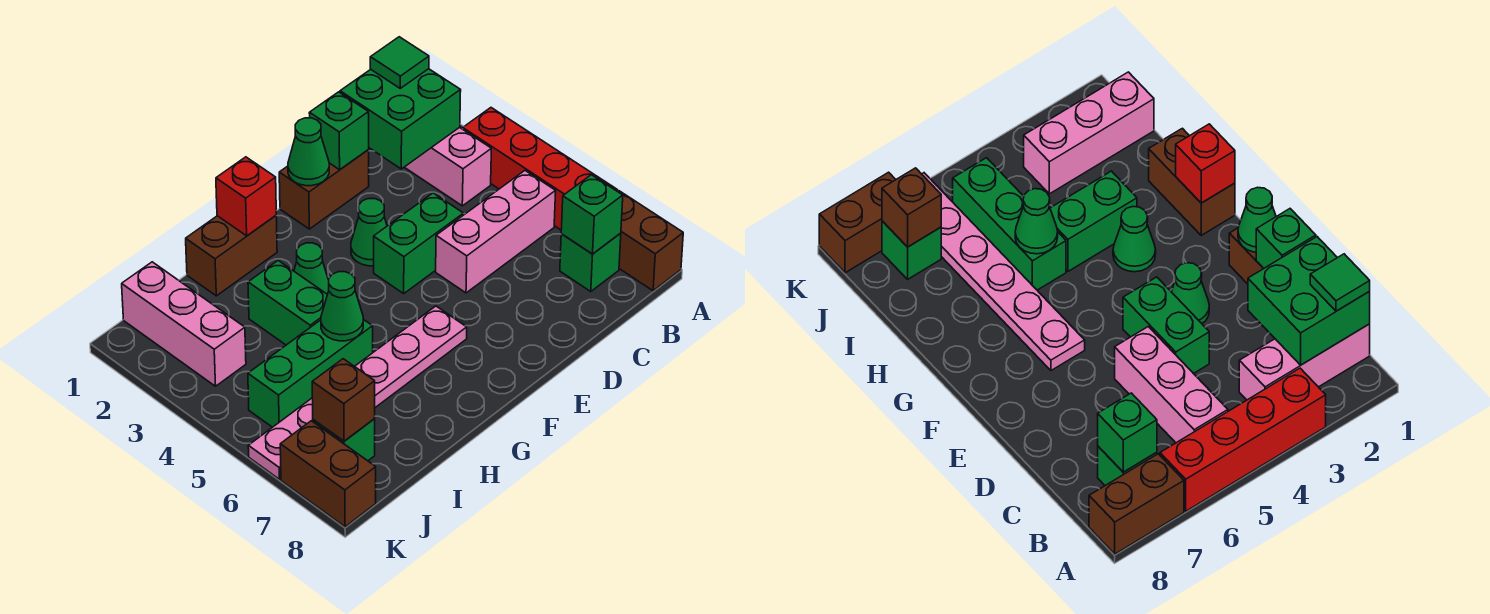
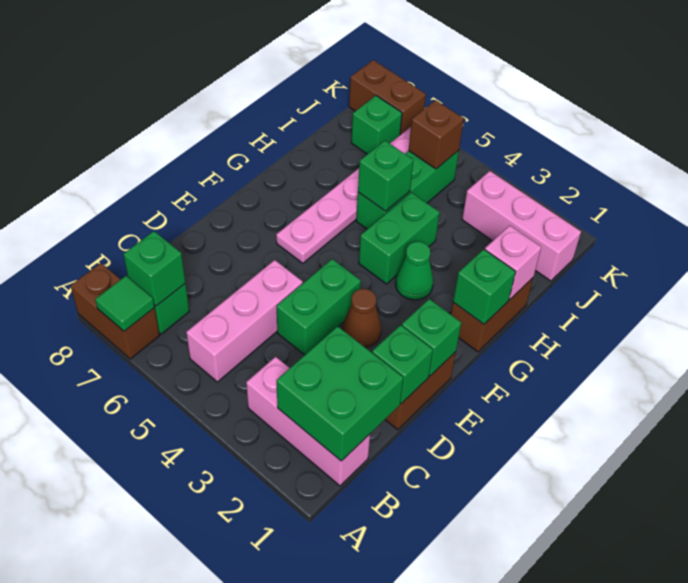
red brick A3:A6 level 1 -> none
green tile B1 level 3 -> green tile A7 level 2
green cone E1 level 2 -> green brick E1 level 2
green cone E3 level 1 -> brown cone E3 level 1
red brick G1 level 2 -> green brick G1 level 2
none -> pink brick H1 level 2
green brick H3:H4 level 1 -> green brick G4:H4 level 1
green cone H5 level 2 -> green brick H5 level 2
brown brick J7 level 2 -> brown brick J5 level 2

